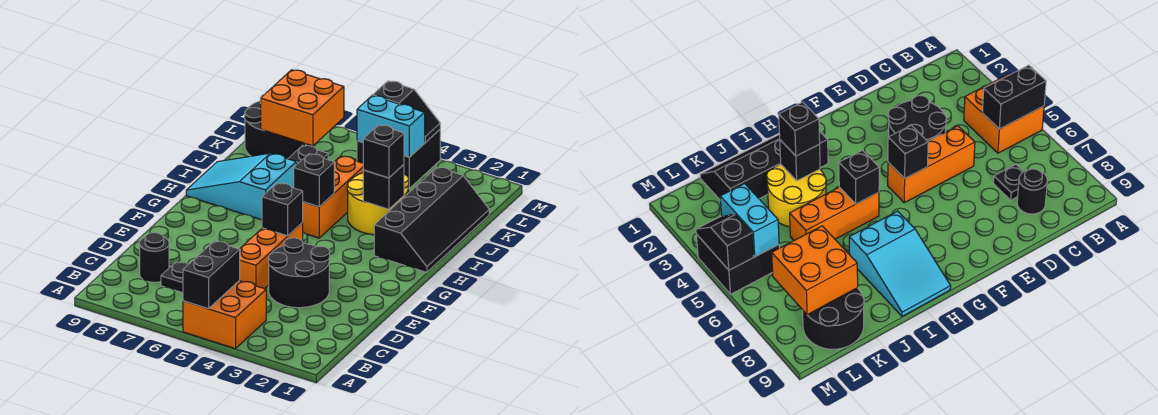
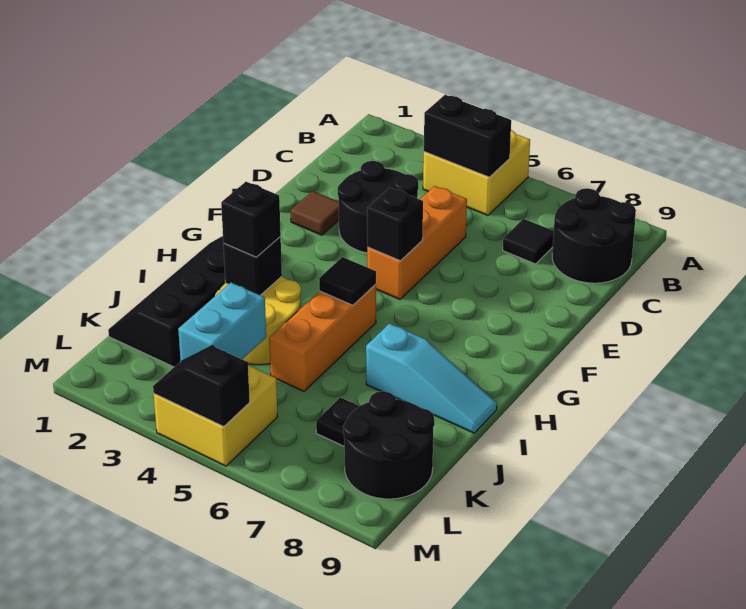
orange brick A4:B5 level 1 -> yellow brick A4:B5 level 1
black brick A5:B5 level 2 -> black brick B4:B5 level 2
black plate C7 level 1 -> black tile C7 level 1
black round brick C8 level 1 -> black round brick B8:C9 level 1
none -> brown tile E2 level 1
black brick H5 level 2 -> black tile H5 level 2
cyan slope H7:I9 level 1 top 7 -> cyan slope I7:I9 level 1 top 7
orange brick K7:L8 level 2 -> none
black brick L4:M5 level 1 -> yellow brick L4:M5 level 1
cyan brick L4:L5 level 2 -> cyan brick K4:L4 level 2

